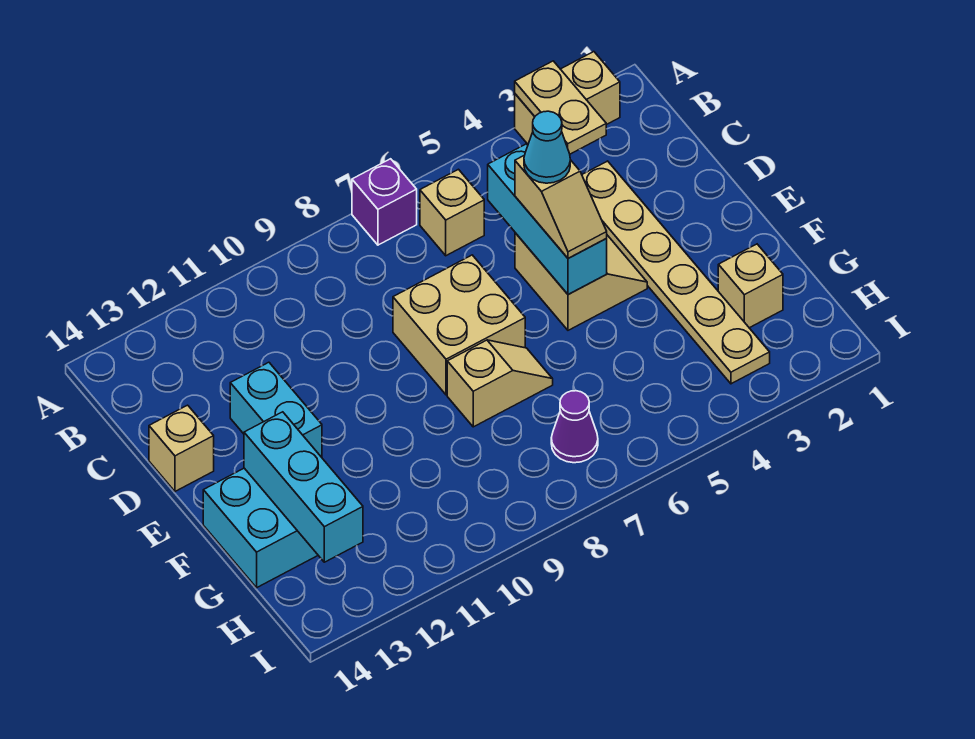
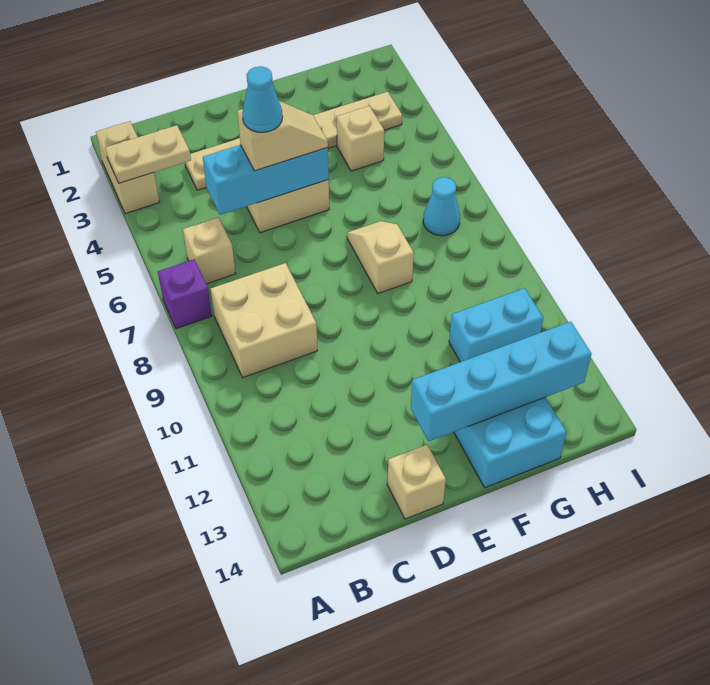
tan brick D7:E8 level 1 -> tan brick B8:C9 level 1
cyan brick D12:E12 level 1 -> cyan brick G11:H11 level 1
cyan brick F13:H13 level 2 -> cyan brick E13:H13 level 2
tan brick G2 level 1 -> tan brick G4 level 1
purple cone H7 level 1 -> cyan cone H7 level 1

